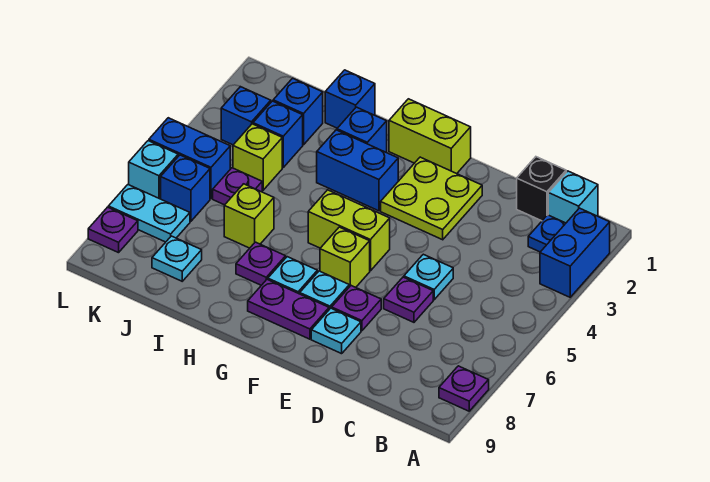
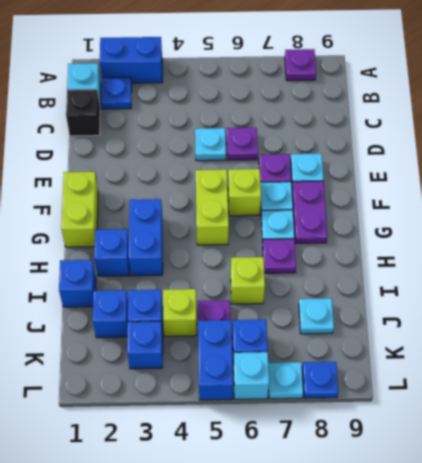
lime plate E2:F3 level 1 -> none
cyan plate K7:L7 level 1 -> cyan plate L7 level 1
purple plate L8 level 1 -> blue plate L8 level 1

